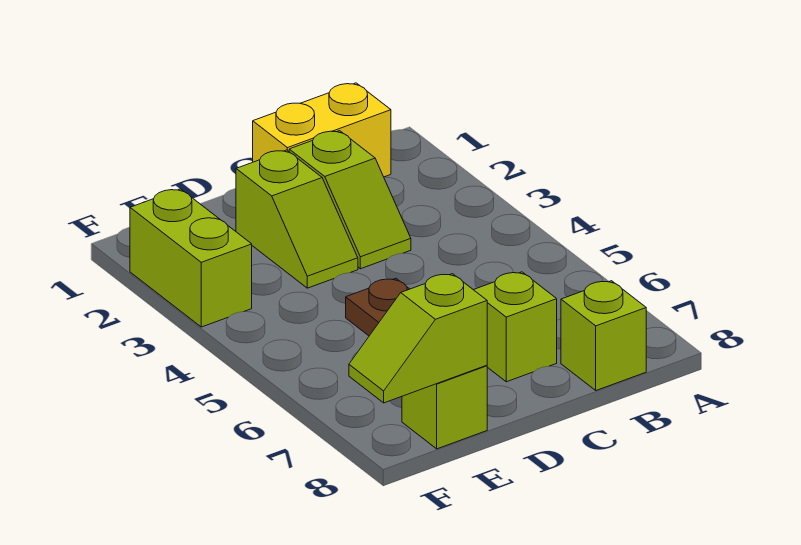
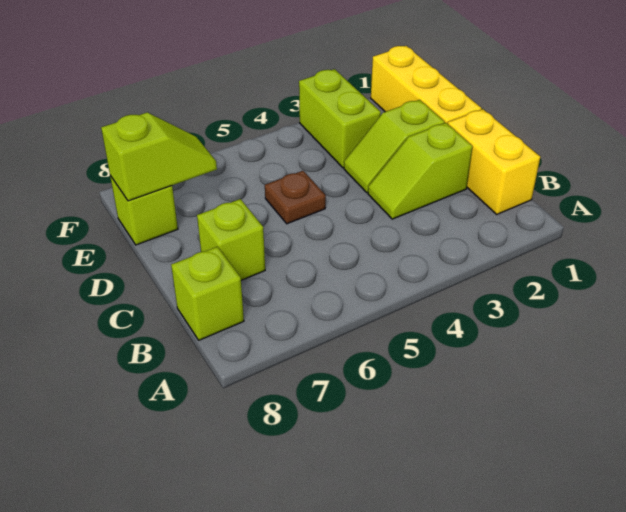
none -> yellow brick D1:F1 level 1
lime slope E8:F8 level 2 top E -> lime slope E7:E8 level 2 top 8
lime brick F2:F3 level 1 -> lime brick E3:F3 level 1

